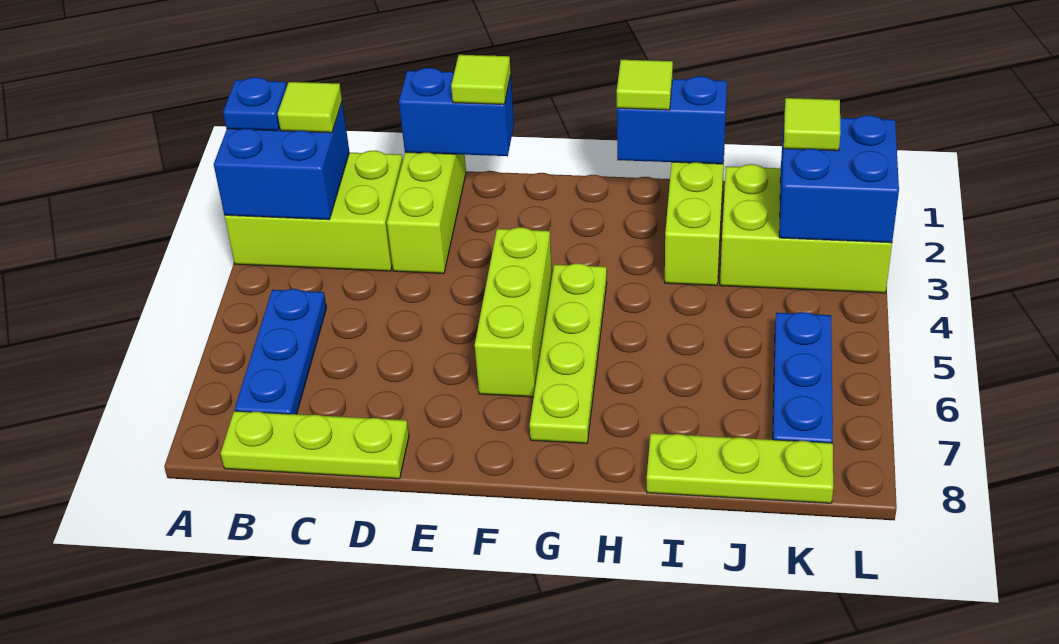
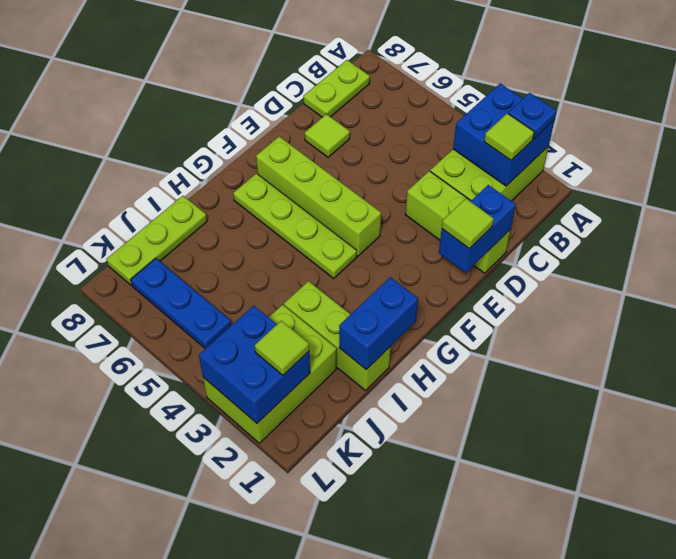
blue plate B5:B7 level 1 -> none
lime plate B8:D8 level 1 -> lime plate B8:C8 level 1
lime brick F4:F6 level 1 -> lime brick F4:F7 level 1
lime tile H1 level 3 -> lime tile D7 level 1

